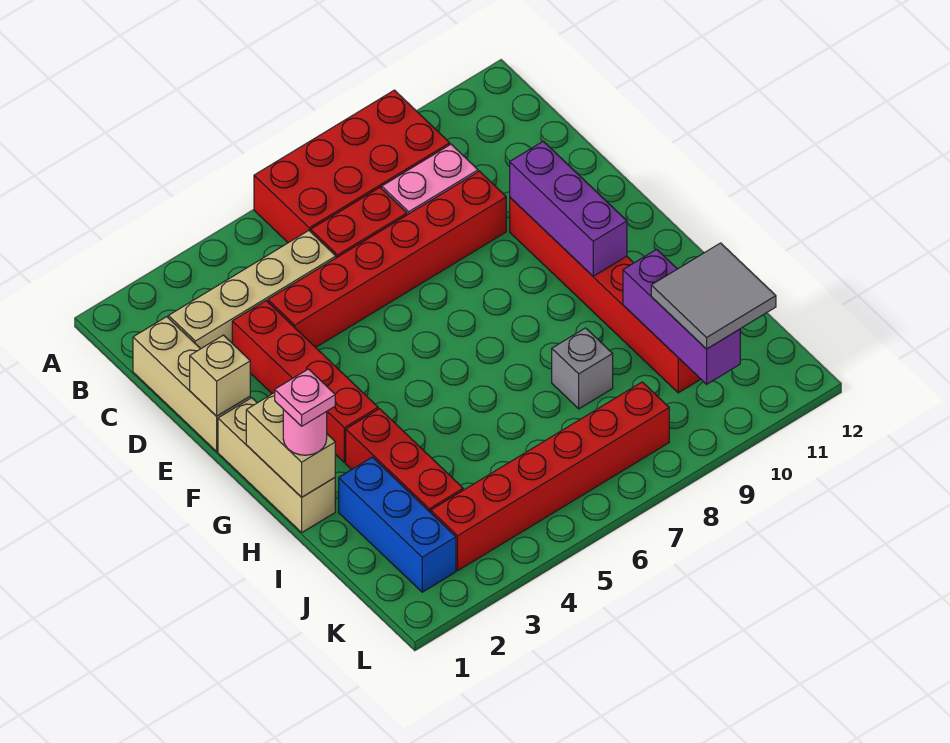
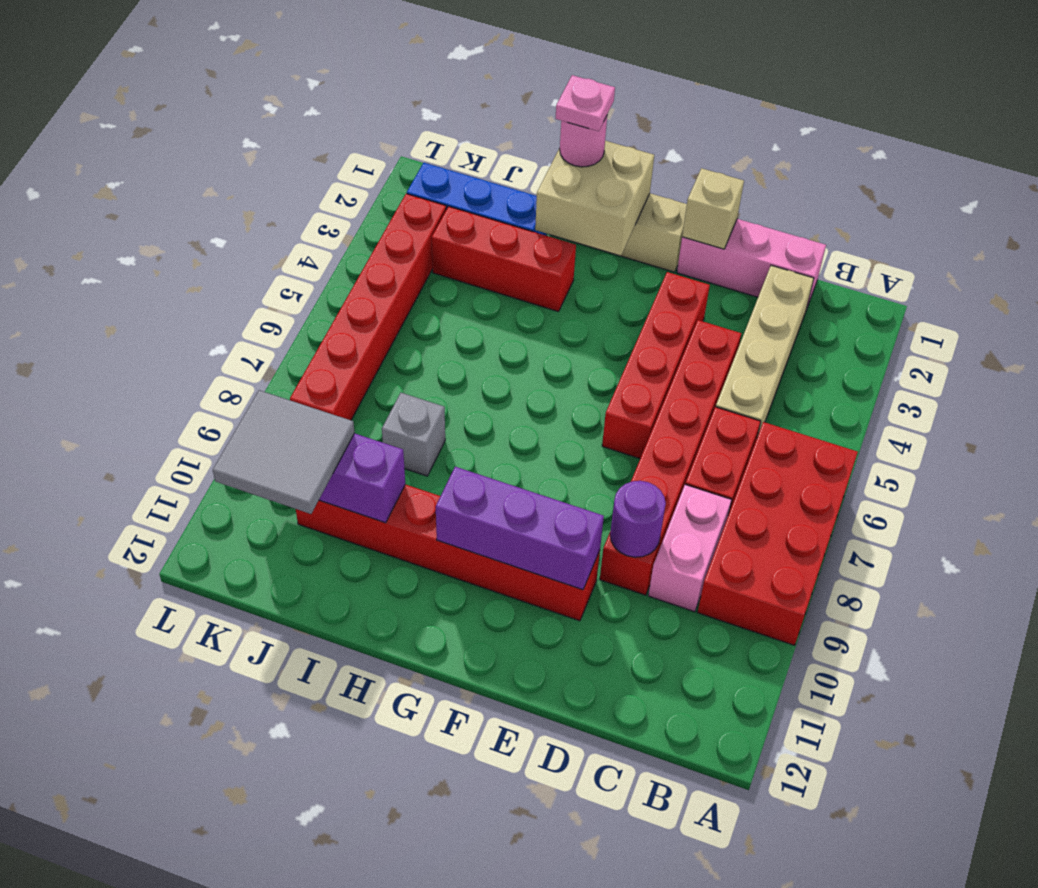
tan brick C1:E1 level 1 -> pink brick C1:E1 level 1
red brick D3:G3 level 1 -> red brick E3:E6 level 1
none -> purple round brick D9 level 2
tan brick G1:H1 level 2 -> tan brick G1:H2 level 2

